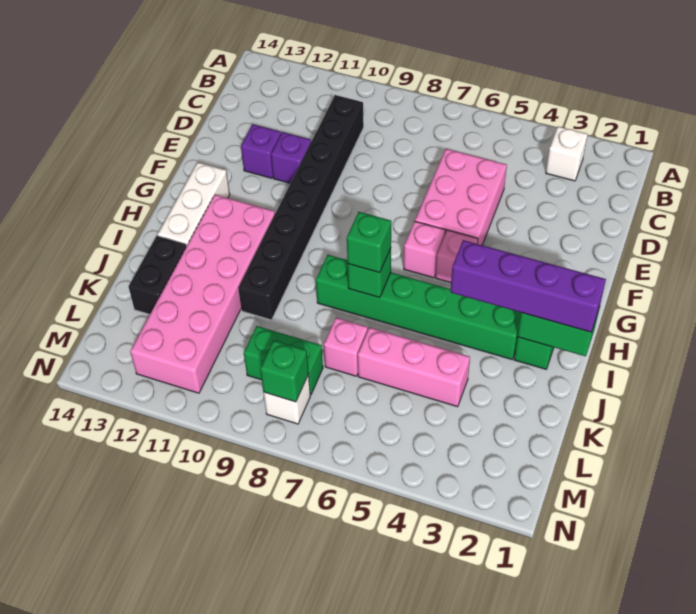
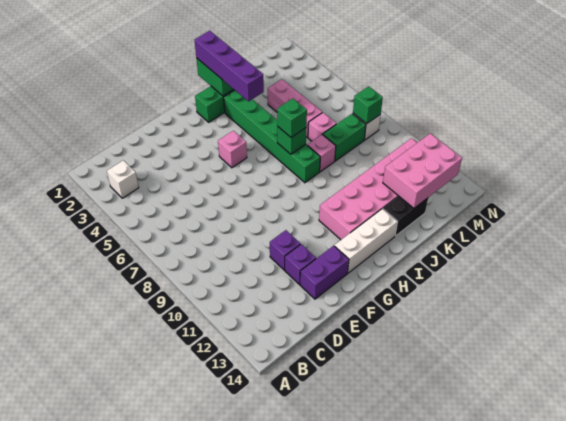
black brick C10:J10 level 1 -> none
pink brick D5:F6 level 1 -> pink brick K12:M13 level 2
none -> purple brick E13:F13 level 1
pink brick G6 level 1 -> pink brick J8 level 1
green brick L8:L9 level 1 -> green brick K8:L8 level 1

